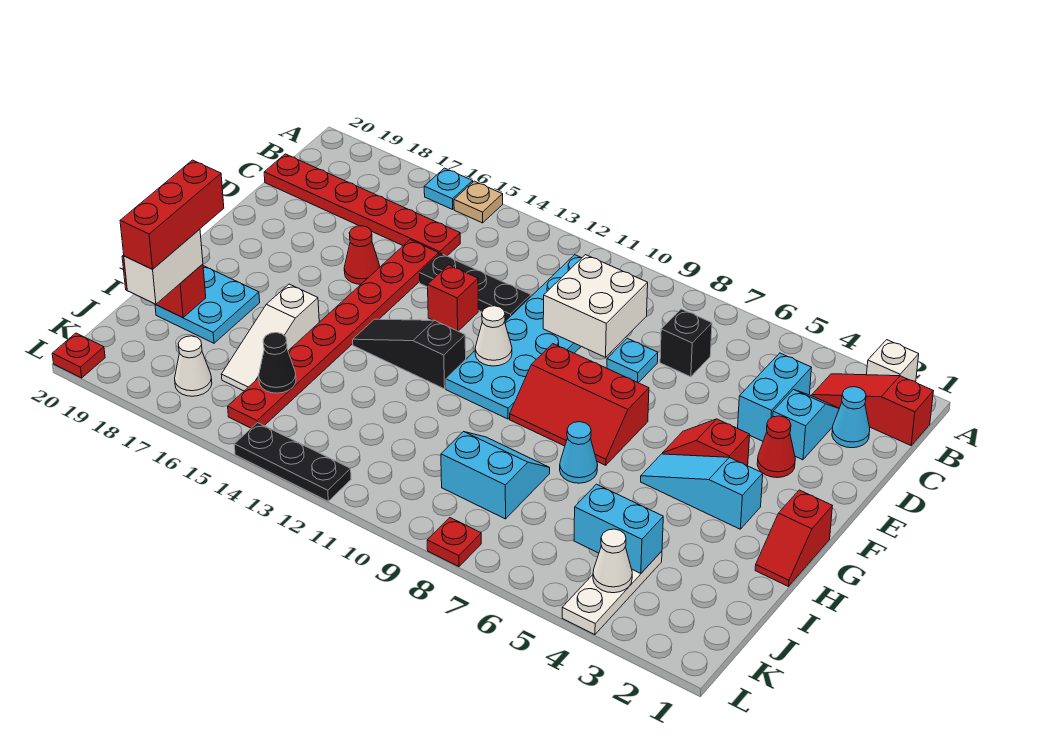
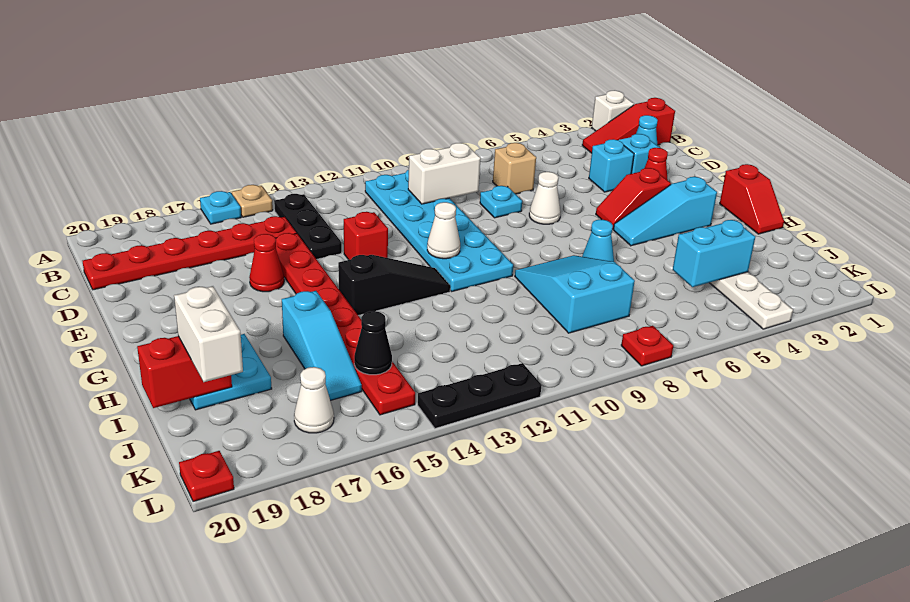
cyan brick C4:D4 level 1 -> cyan brick D4 level 1
black brick C7 level 1 -> tan brick C7 level 1
white brick C9:D10 level 2 -> white brick C9:C10 level 2
black plate D12:D14 level 1 -> black plate B14:D14 level 1
red slope F7:G9 level 1 top F -> none
black slope G12:G14 level 1 top 12 -> black slope G12:G14 level 1 top 14
white slope H16:J16 level 1 top H -> cyan slope H16:J16 level 1 top H
red brick H19:J19 level 4 -> none
cyan slope I8:J9 level 1 top J -> cyan slope H8:J9 level 1 top J
white cone K4 level 2 -> white cone E7 level 1

